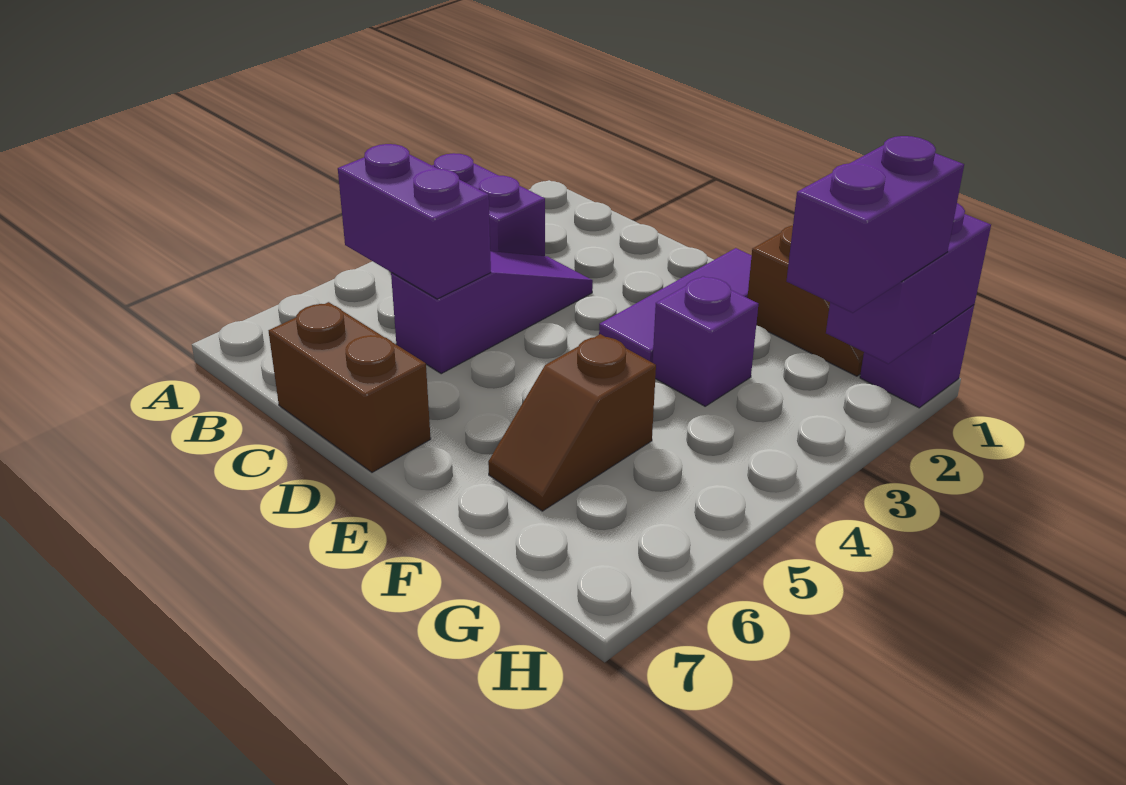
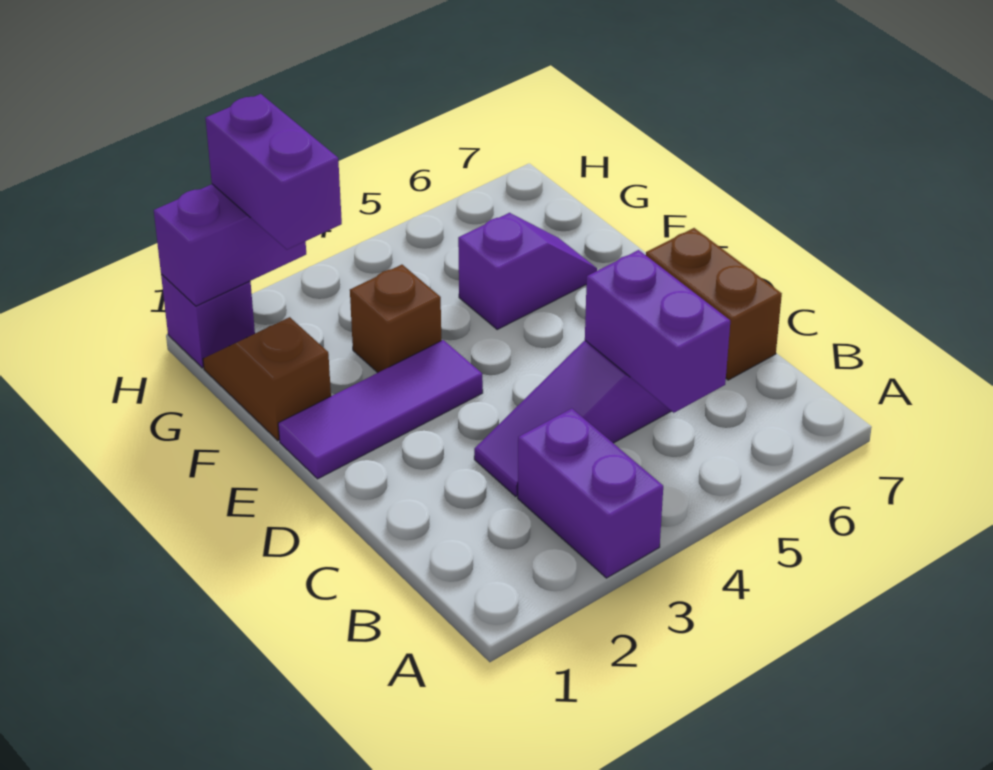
purple brick F3 level 1 -> brown brick F3 level 1
brown slope F5:F6 level 1 top 5 -> purple slope F5:F6 level 1 top 5
purple brick H2:H3 level 3 -> purple brick G2:H2 level 3

